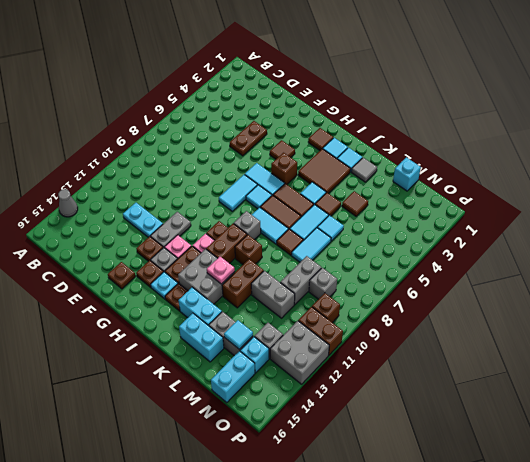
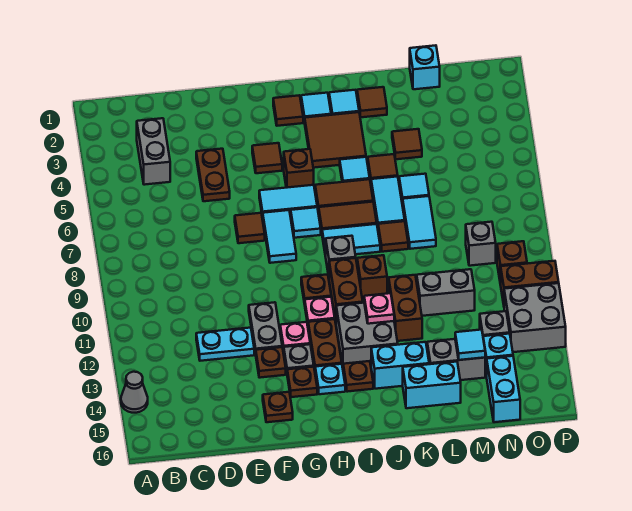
none -> brown tile F7 level 1
grey tile K2 level 1 -> brown tile K2 level 1
grey brick M9:M10 level 1 -> grey brick C3:C4 level 1

